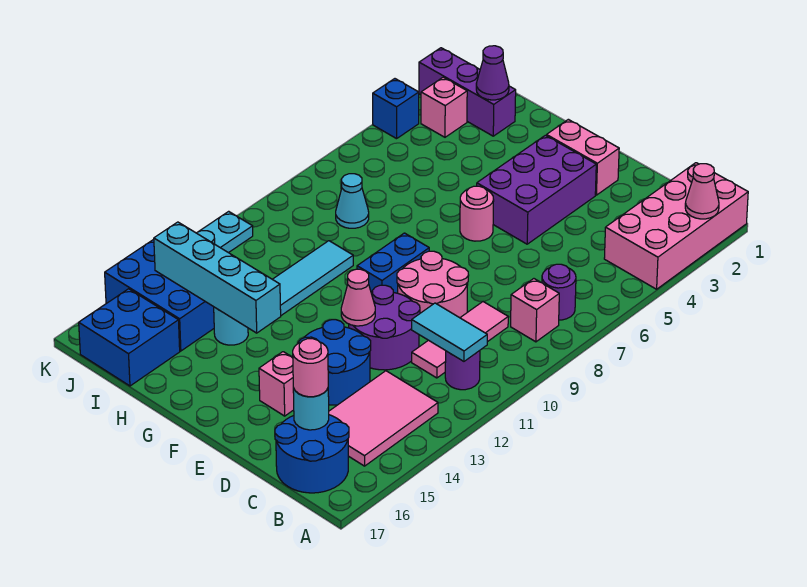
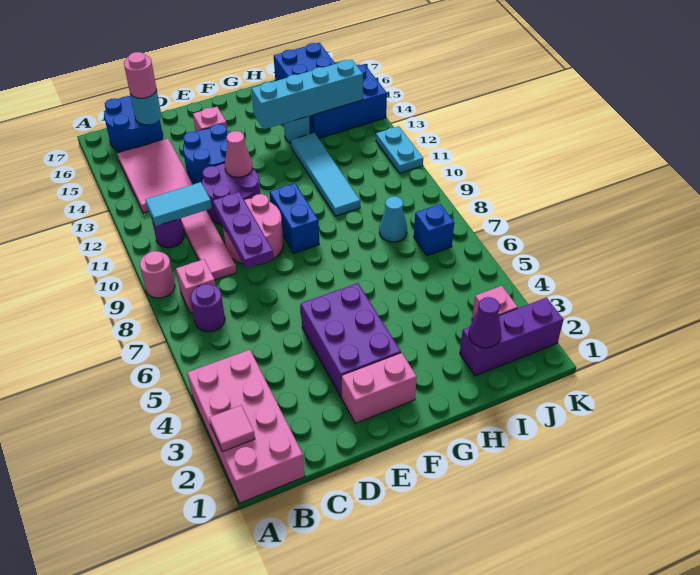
pink cone A2 level 2 -> pink tile A2 level 2
none -> purple plate D8:D10 level 2
pink round brick F6 level 1 -> pink round brick A9 level 1
blue brick K4 level 1 -> blue brick J7 level 1

